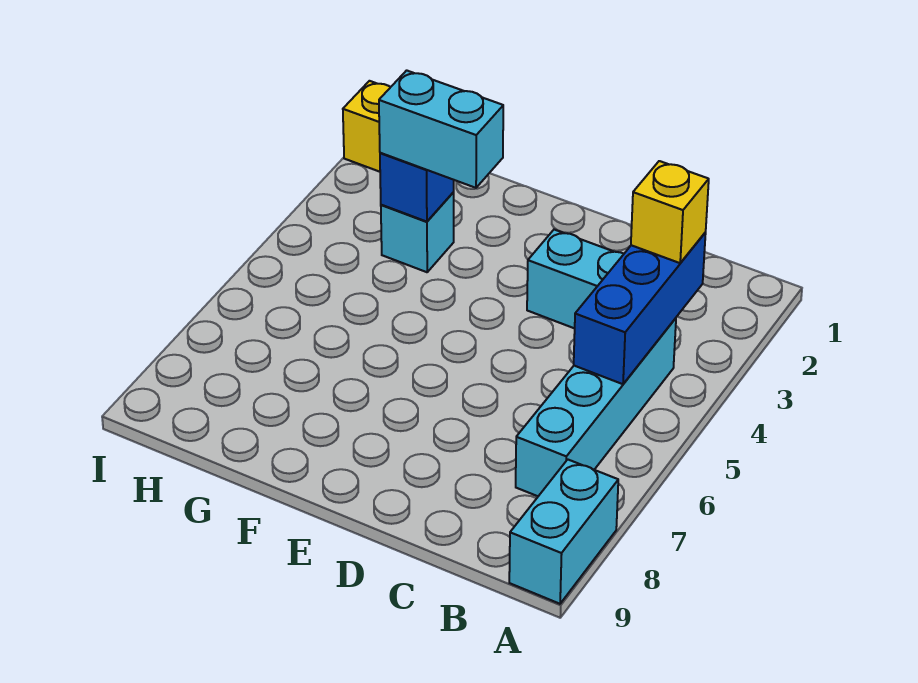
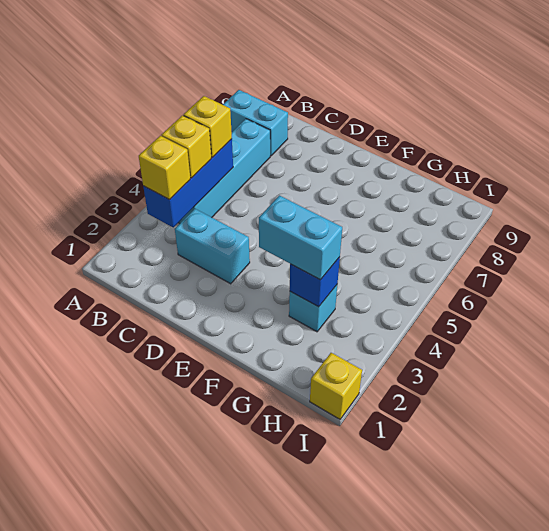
cyan brick A8:A9 level 1 -> cyan brick A8:B8 level 1
none -> yellow brick B4 level 3
none -> yellow brick B5 level 3

